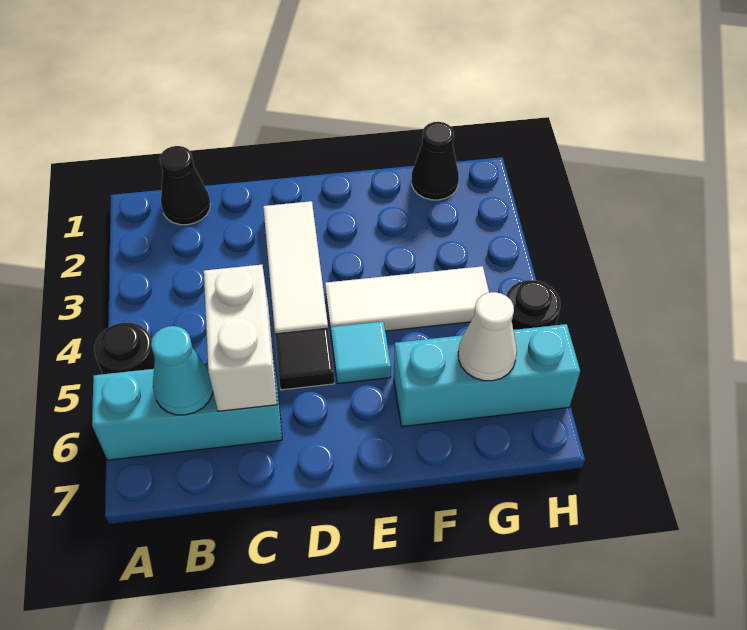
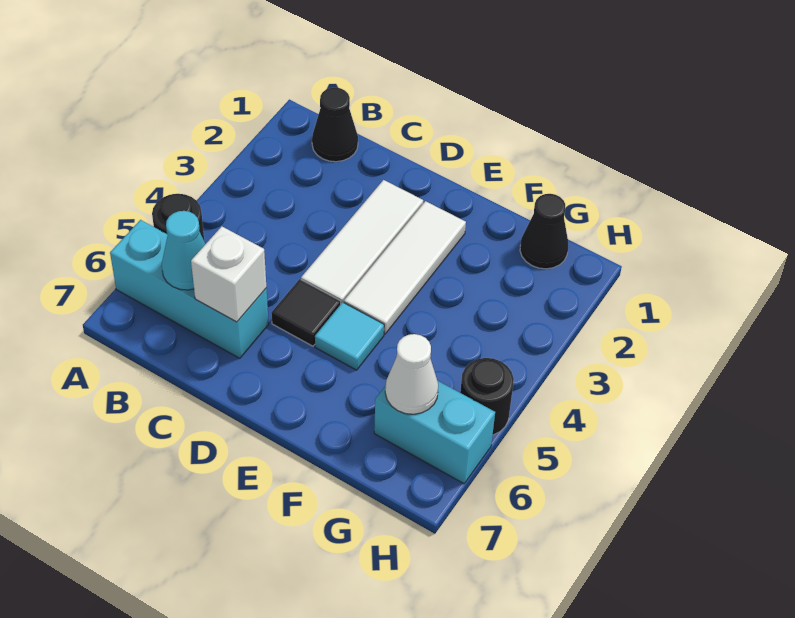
white brick C5:C6 level 2 -> white brick C6 level 2
white tile E4:G4 level 1 -> white tile E2:E4 level 1
cyan brick F6:H6 level 1 -> cyan brick G6:H6 level 1

